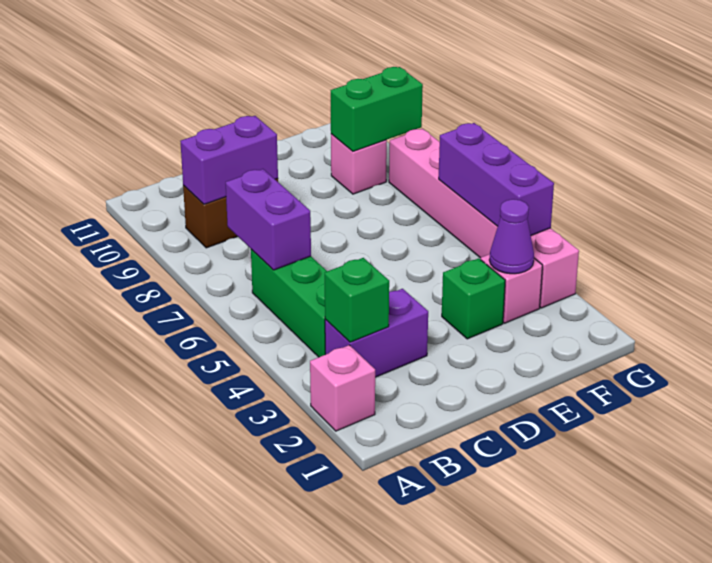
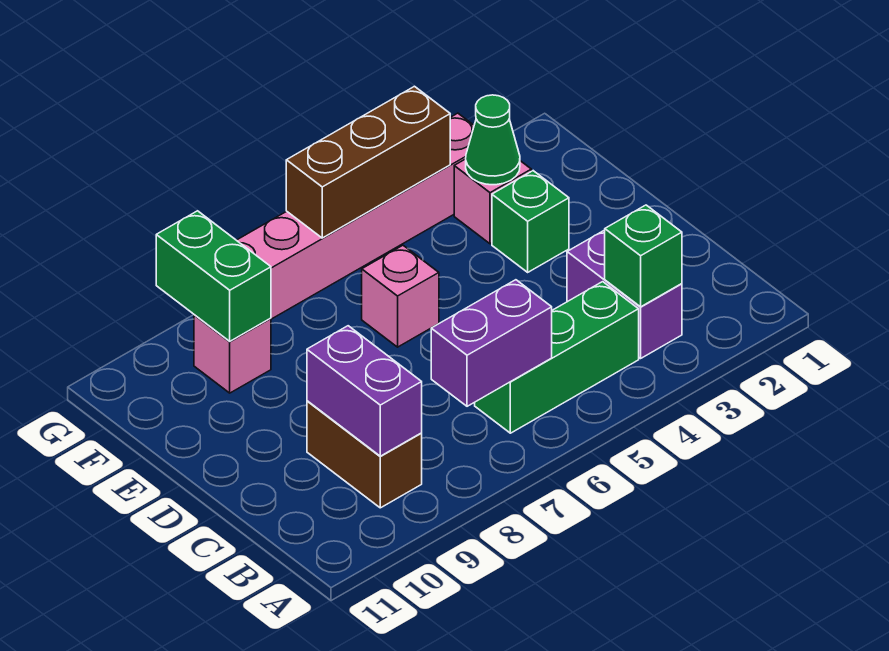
pink brick A2 level 1 -> pink brick E6 level 1
purple cone F3 level 2 -> green cone F3 level 2
purple brick G4:G6 level 2 -> brown brick G4:G6 level 2

